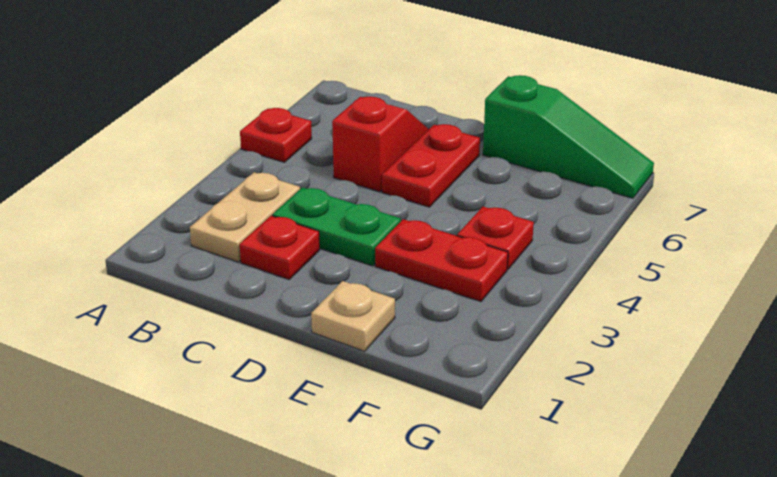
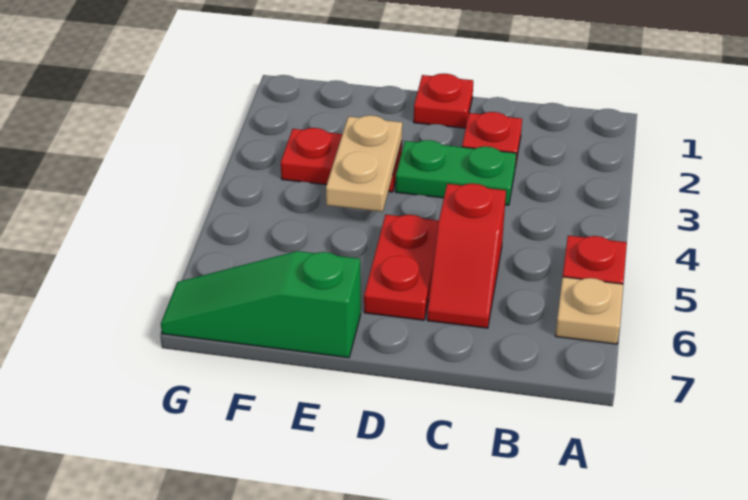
tan plate B2:B3 level 1 -> tan plate E3:E4 level 2
tan plate E1 level 1 -> tan plate A6 level 1
red plate F4 level 1 -> red plate D1 level 1

